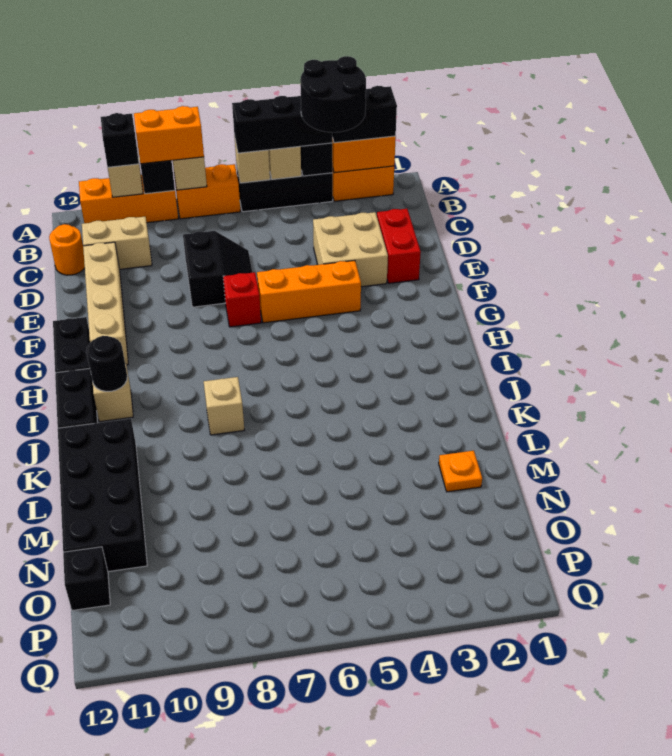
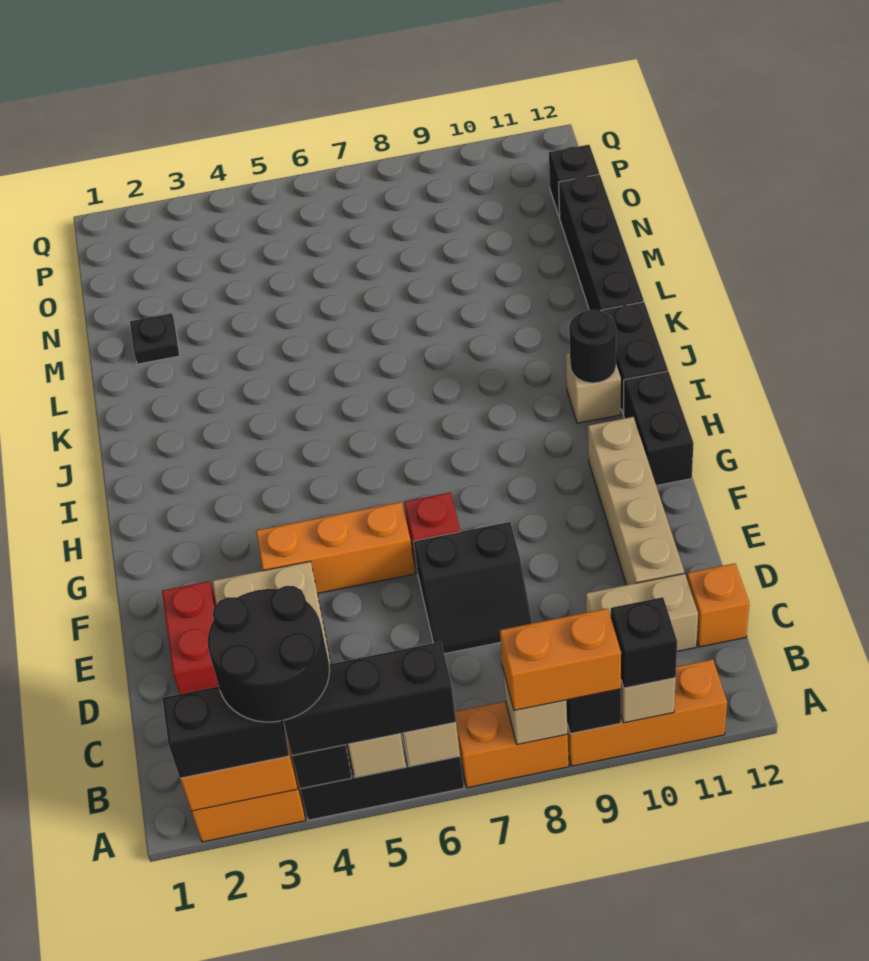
orange round brick C12 level 1 -> orange brick C12 level 1
black slope D7:E8 level 1 top 8 -> black slope D7:E8 level 1 top E
tan brick J8 level 1 -> none
black brick K11:N12 level 1 -> black brick K12:N12 level 1
orange plate M2 level 1 -> black plate M2 level 1

